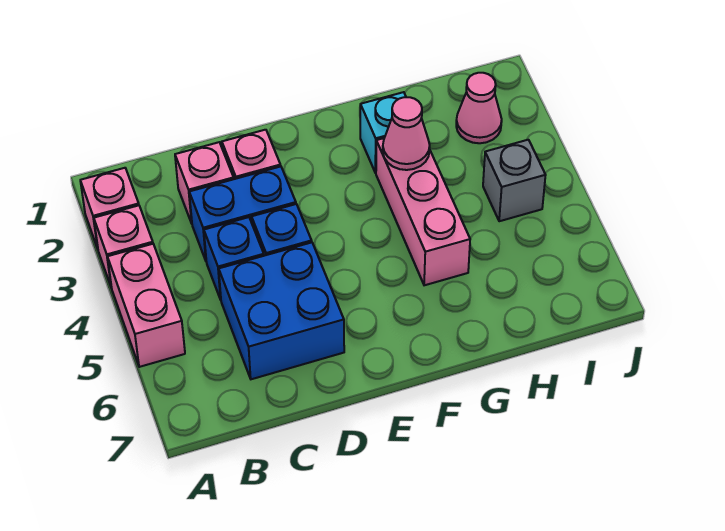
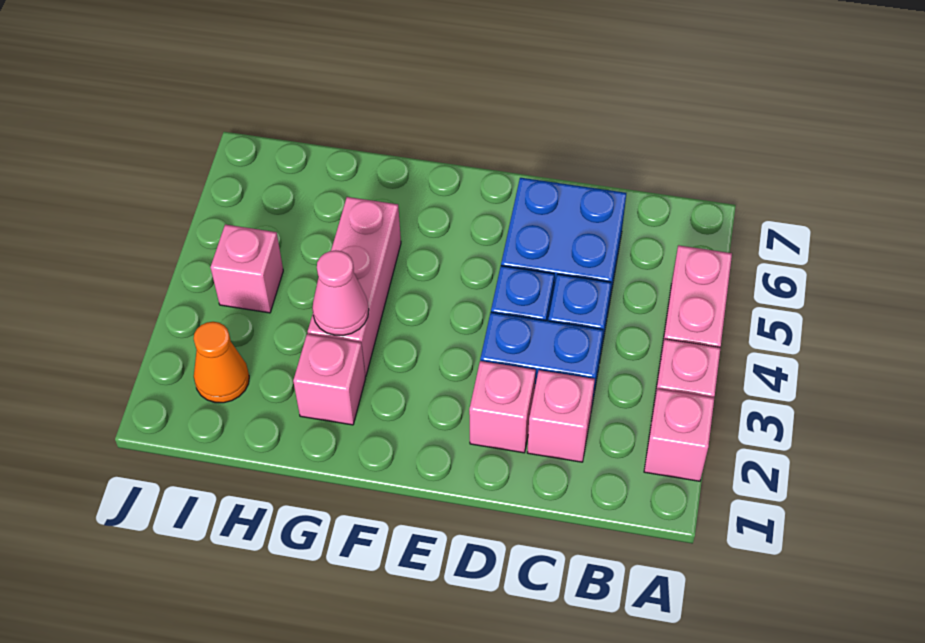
cyan brick G2 level 1 -> pink brick G2 level 1
pink cone I2 level 1 -> orange cone I2 level 1
grey brick I4 level 1 -> pink brick I4 level 1

